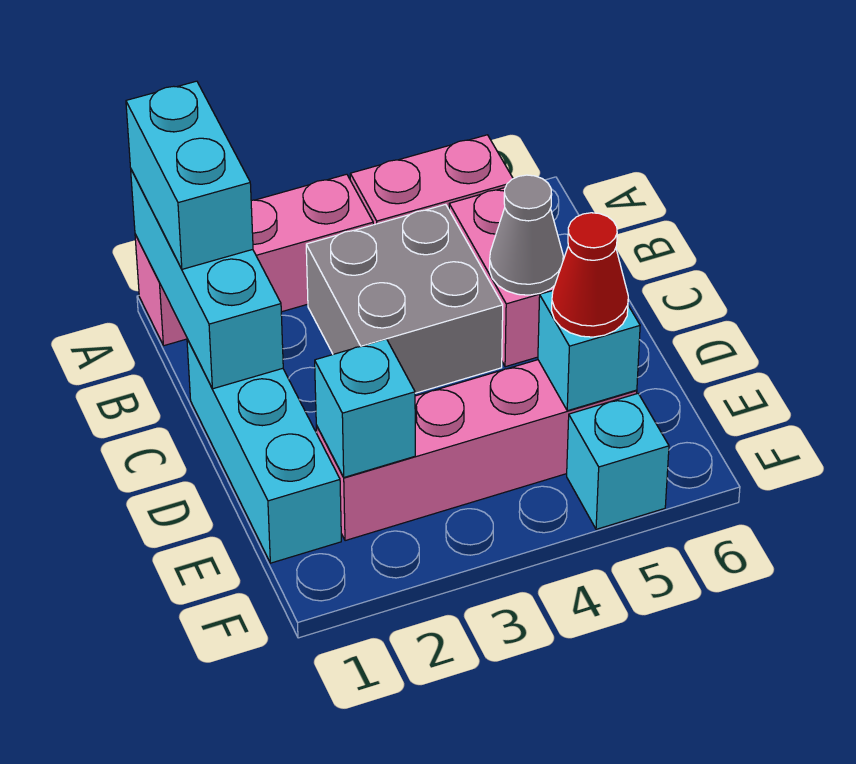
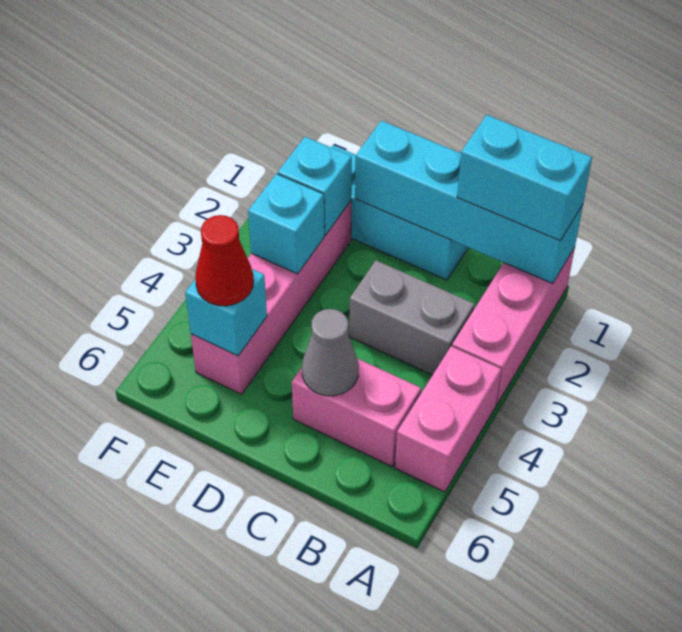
cyan brick A1:C1 level 2 -> cyan brick A1:D1 level 2
grey brick B3:C4 level 1 -> grey brick B3:C3 level 1
cyan brick F5 level 1 -> cyan brick E3 level 2

